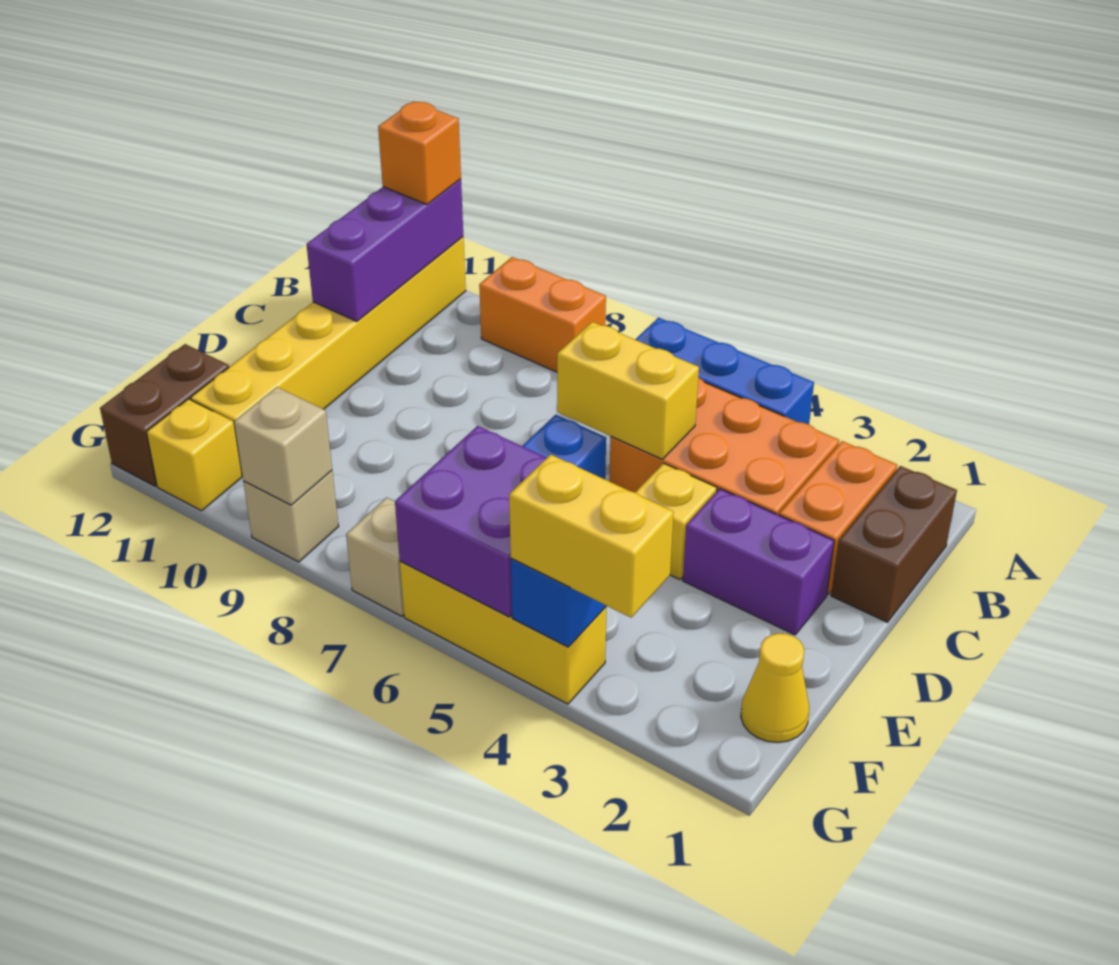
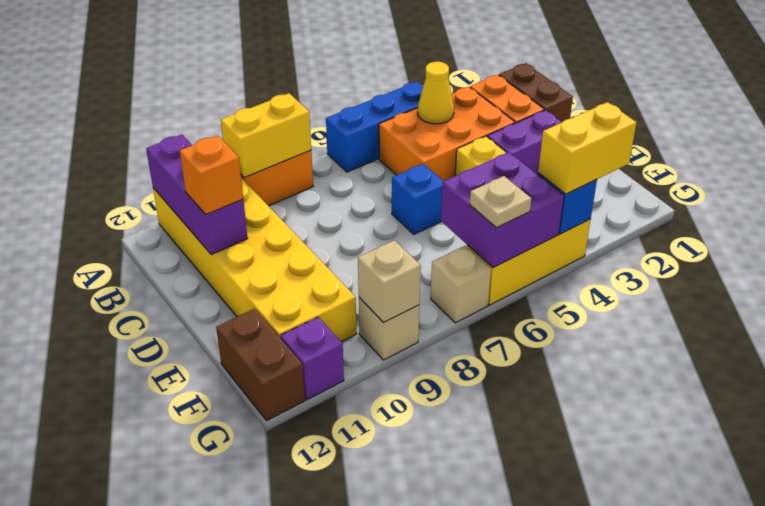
yellow brick A11:F11 level 1 -> yellow brick A10:F11 level 1
orange brick A11 level 3 -> orange brick C11 level 3
yellow brick C5:C6 level 2 -> yellow brick A8:A9 level 2
yellow cone F1 level 1 -> yellow cone B4 level 2
none -> tan plate G6 level 3
yellow brick G11 level 1 -> purple brick G11 level 1

